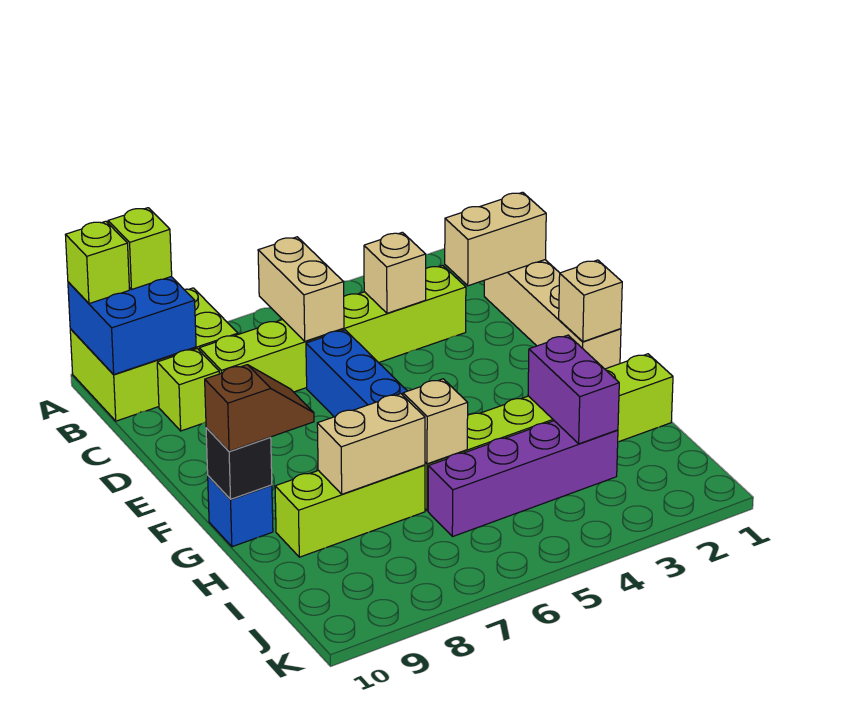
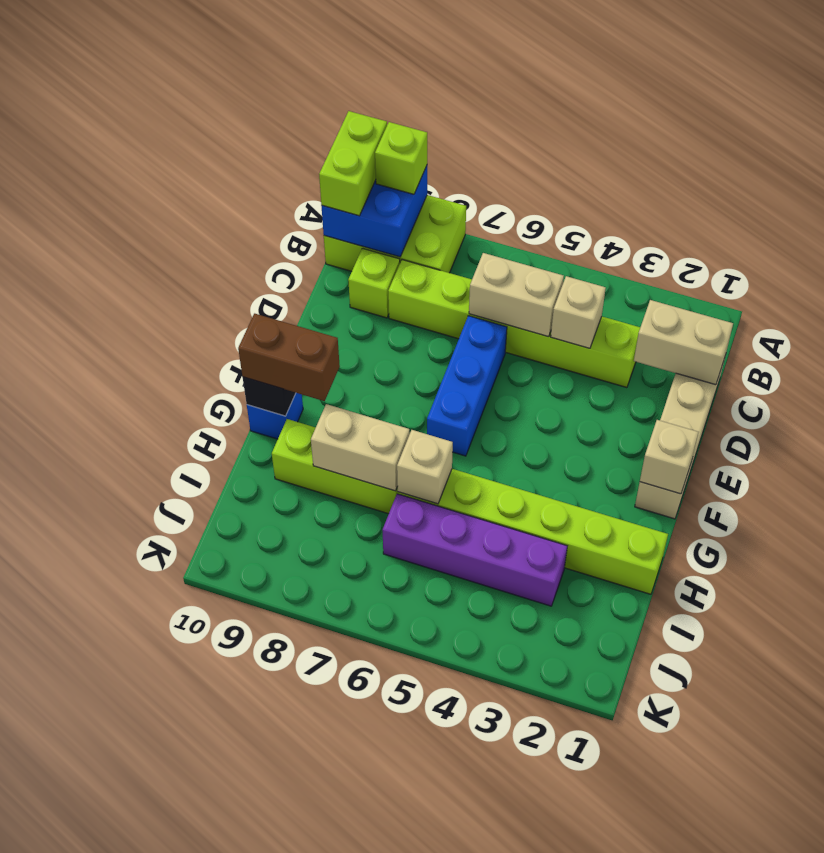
lime brick A10 level 3 -> lime brick A10:B10 level 3
tan brick B6:C6 level 2 -> tan brick C5:C6 level 2
brown slope G9:G10 level 3 top 10 -> brown brick G9:G10 level 3
purple brick H3:I3 level 2 -> none

